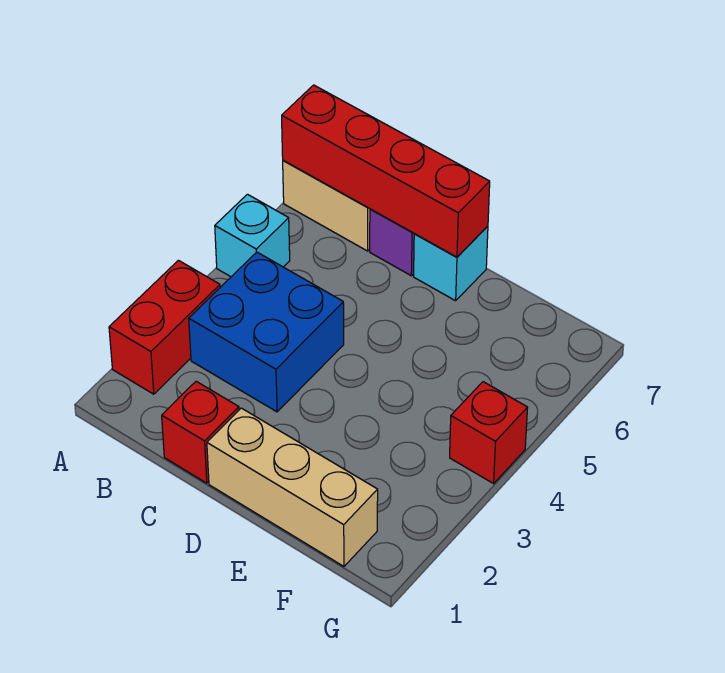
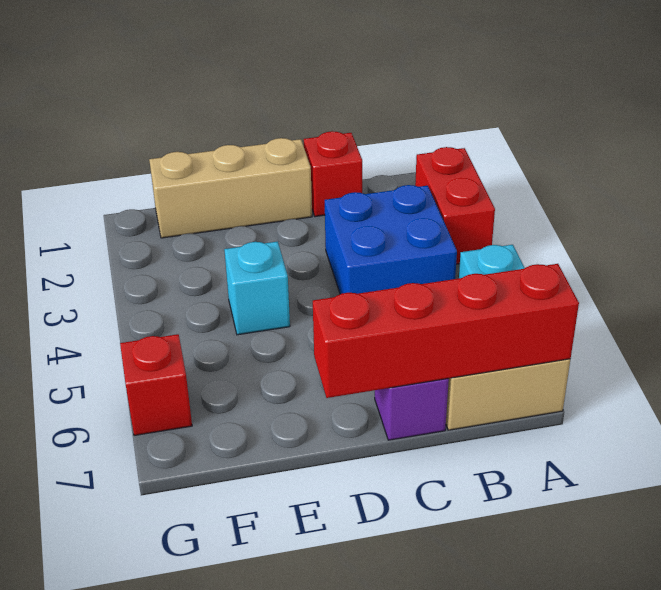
cyan brick D7 level 1 -> cyan brick E4 level 1
red brick G4 level 1 -> red brick G6 level 1

